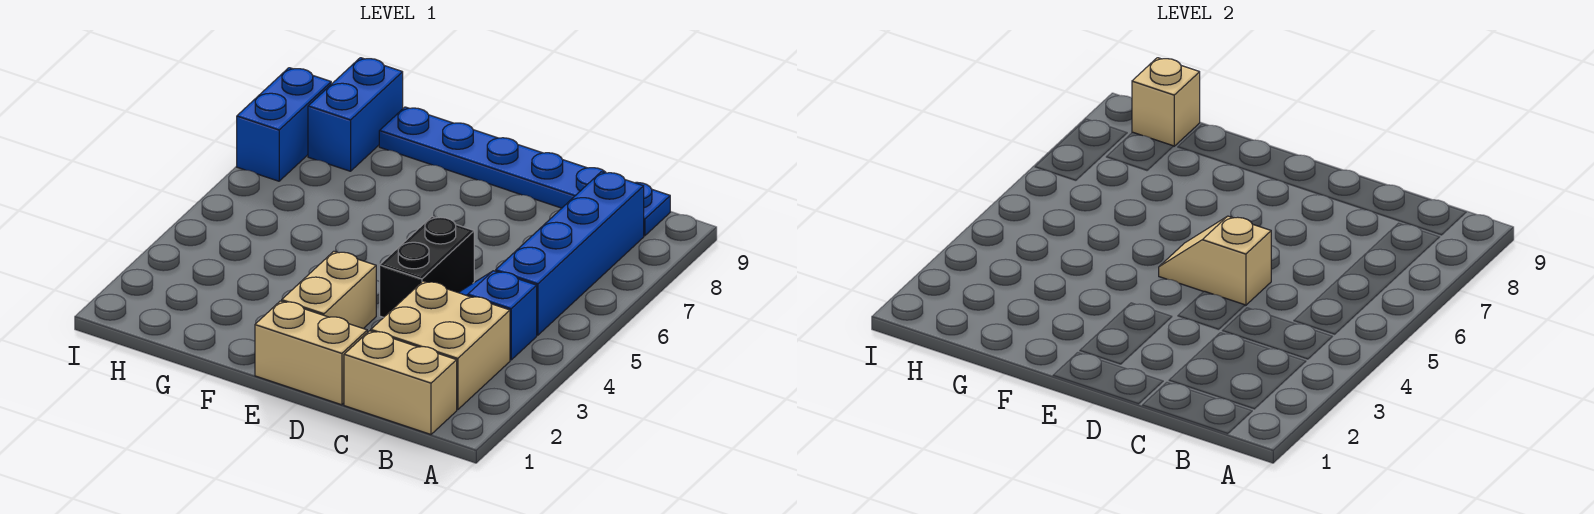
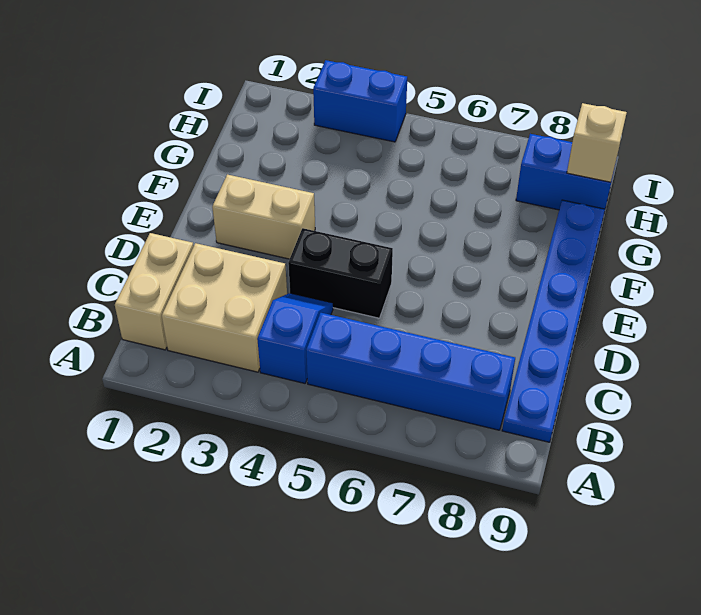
tan brick D1:E1 level 1 -> none
tan slope D5:E5 level 2 top D -> none
blue brick I7:I8 level 1 -> blue brick I3:I4 level 1

